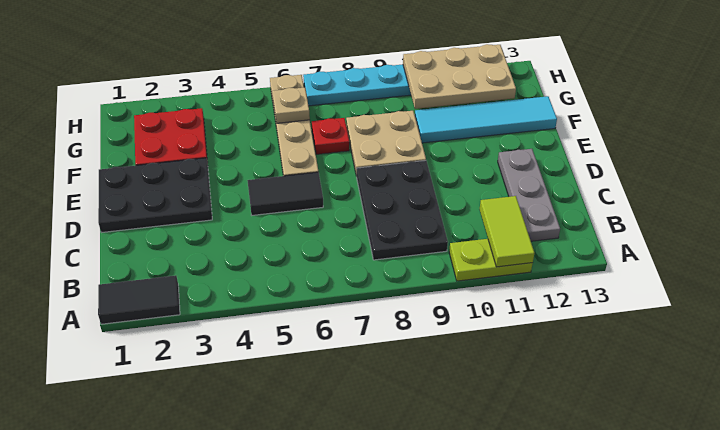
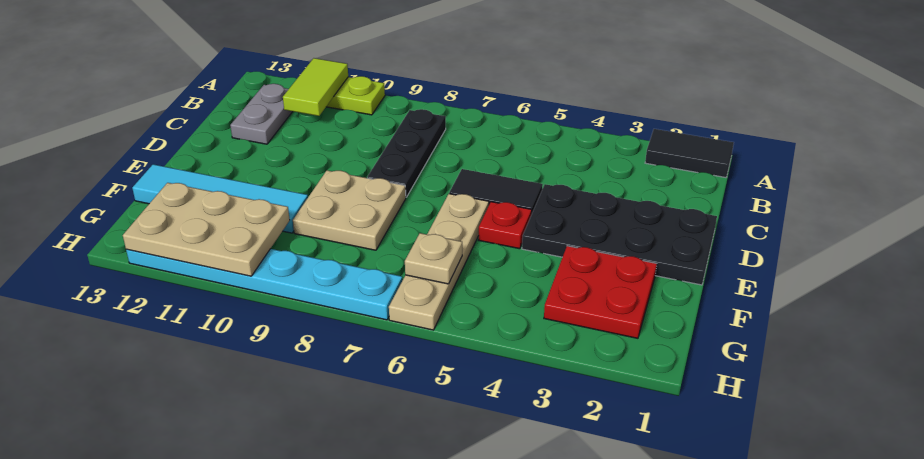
black plate B8:D9 level 1 -> black plate B8:D8 level 1
grey plate B12:D12 level 1 -> grey plate B12:C12 level 1
black plate D1:E3 level 1 -> black plate D1:E4 level 1
red plate F7 level 1 -> red plate E5 level 1

